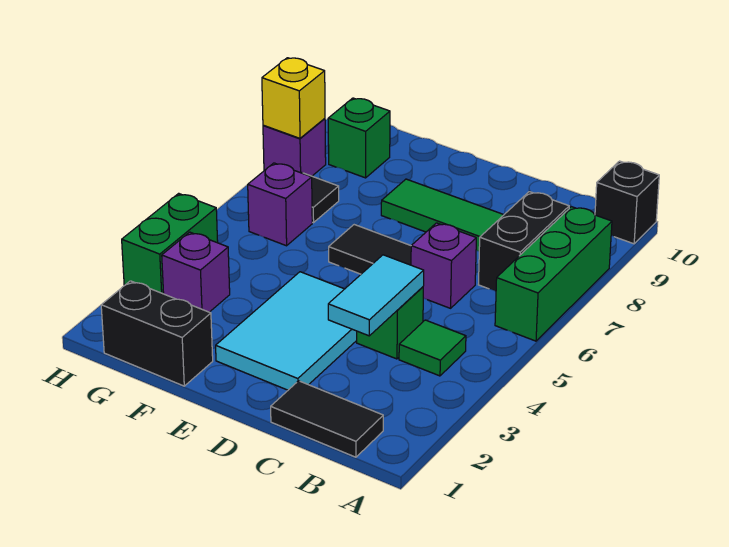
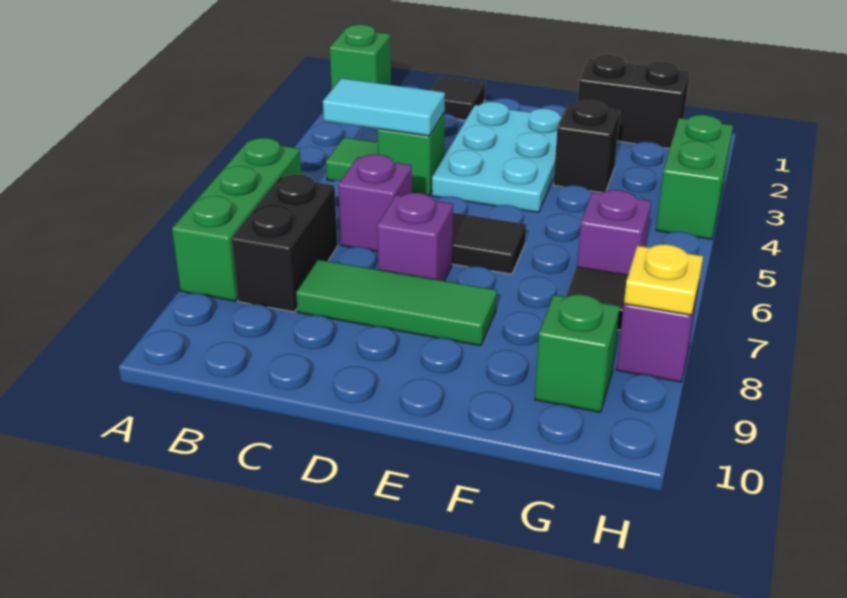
none -> green brick A1 level 1
black brick A10 level 1 -> black brick F3 level 1
black tile B1:C1 level 1 -> black tile C1 level 1
cyan tile C3:C4 level 2 -> cyan tile B4:C4 level 2
cyan tile D2:E4 level 1 -> cyan plate D2:E4 level 1
purple brick G3 level 1 -> purple brick D7 level 1
yellow brick H8 level 2 -> yellow plate H8 level 2

